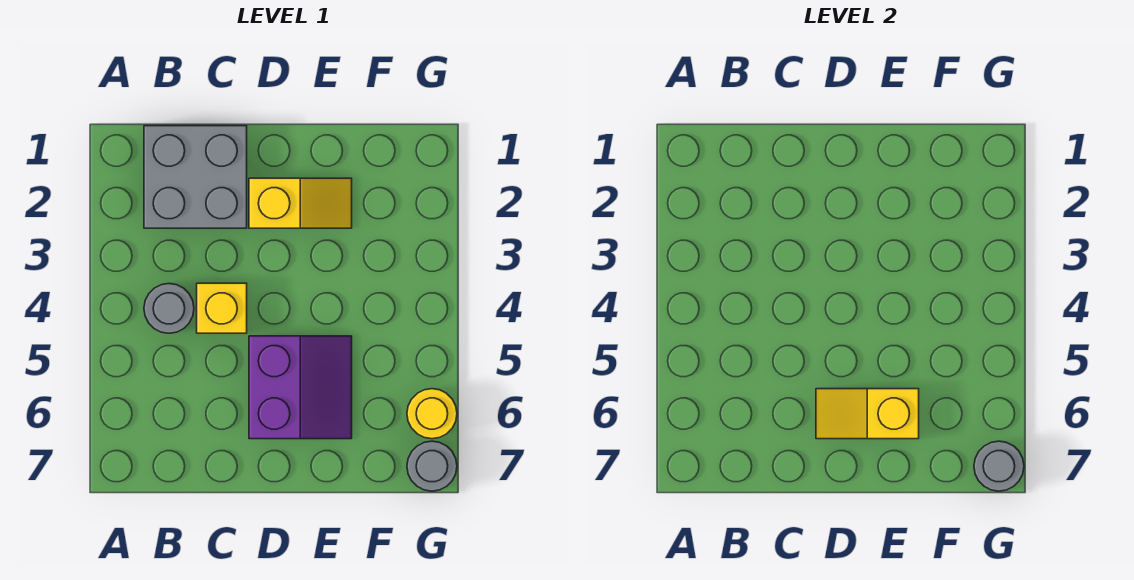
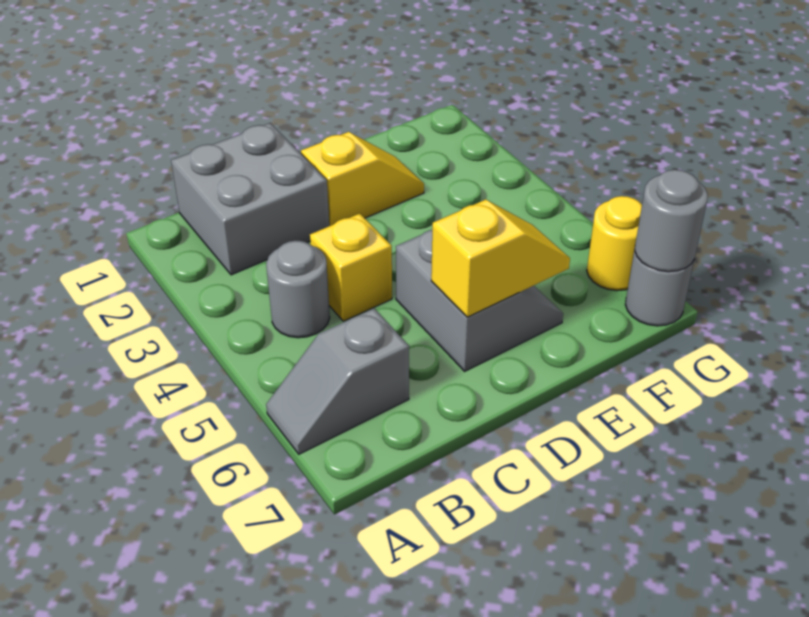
none -> grey slope A6:B6 level 1 top B
purple slope D5:E6 level 1 top D -> grey slope D5:E6 level 1 top D
yellow slope D6:E6 level 2 top E -> yellow slope D6:E6 level 2 top D

